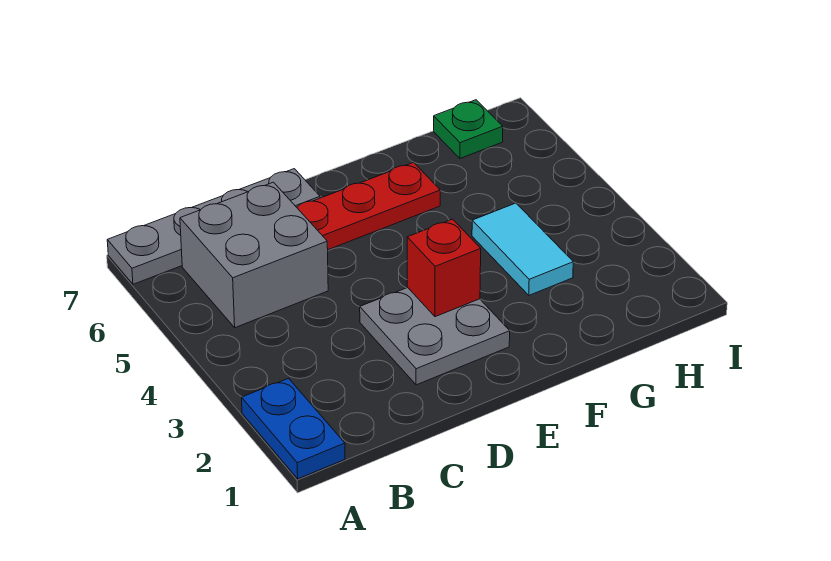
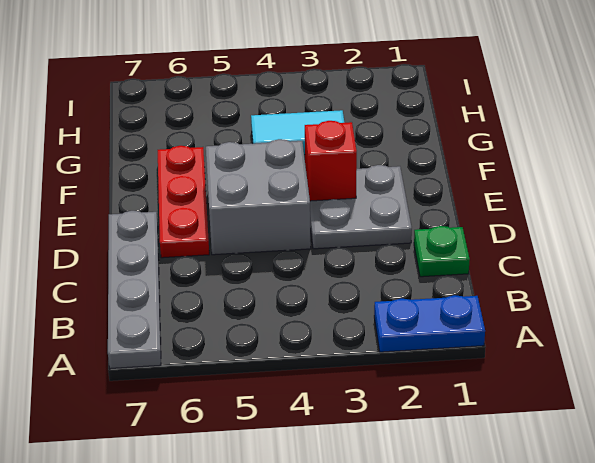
grey brick B5:C6 level 1 -> grey brick D4:E5 level 1
green plate H7 level 1 -> green plate C1 level 1

